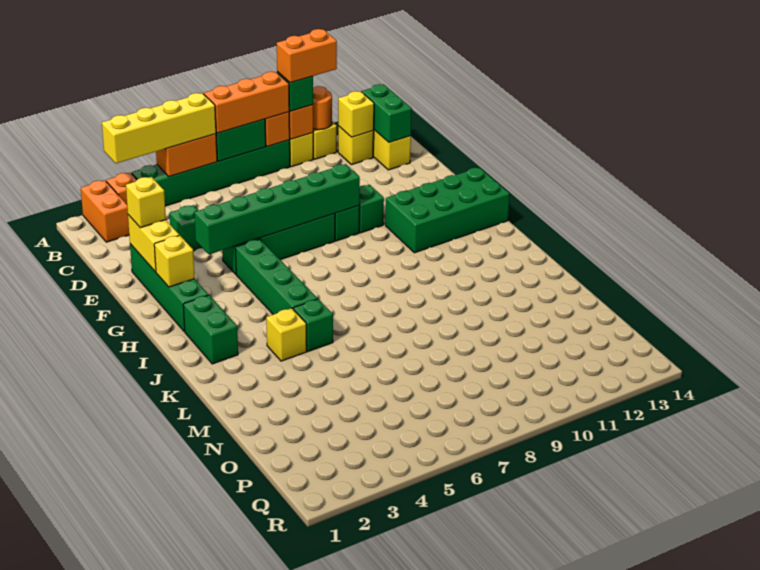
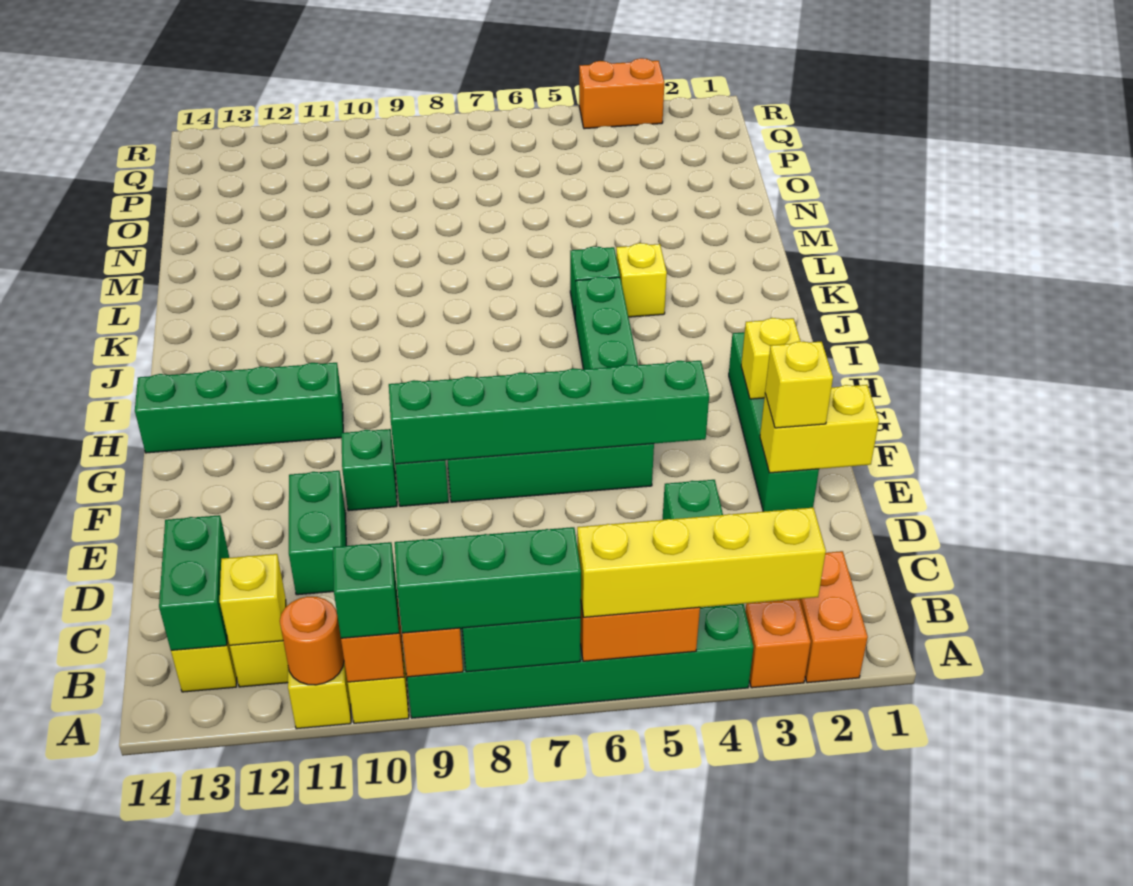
orange brick A7:A9 level 3 -> green brick A7:A9 level 3
orange brick A10:A11 level 4 -> orange brick R3:R4 level 1
yellow brick E2:F2 level 2 -> yellow brick E1:E2 level 2
green brick G11:H14 level 1 -> green brick H11:H14 level 1
green brick I2:J2 level 1 -> green brick D11:E11 level 1

